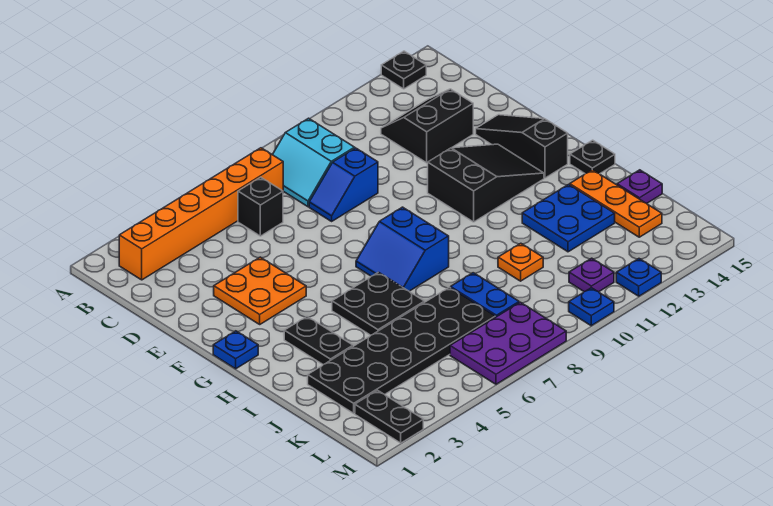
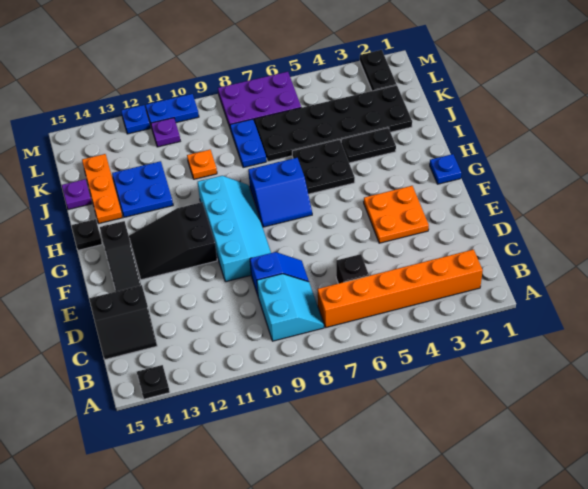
black slope C12:D13 level 1 top D -> black slope C14:D15 level 1 top D
none -> cyan slope E9:H10 level 1 top 10
blue slope G7:H8 level 1 top 8 -> blue slope G7:H8 level 1 top H
black plate H3:I3 level 1 -> black plate I3:I4 level 1
blue plate M10 level 1 -> blue plate M10:M11 level 1

